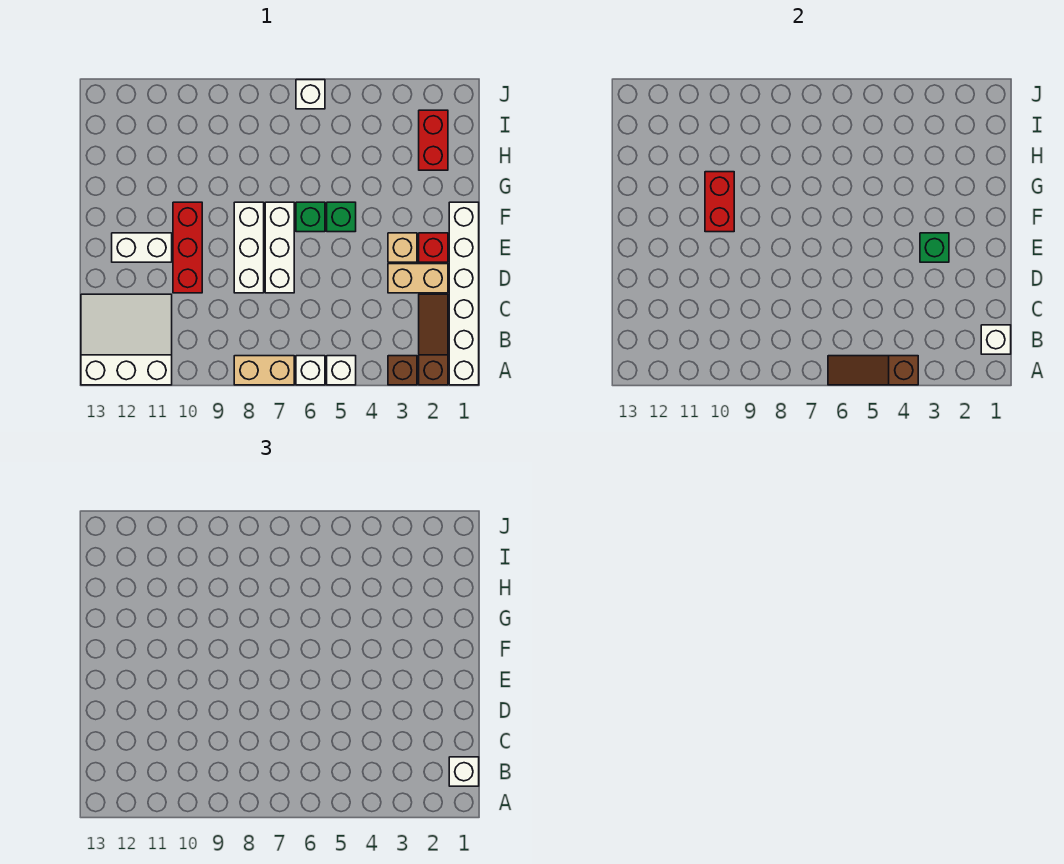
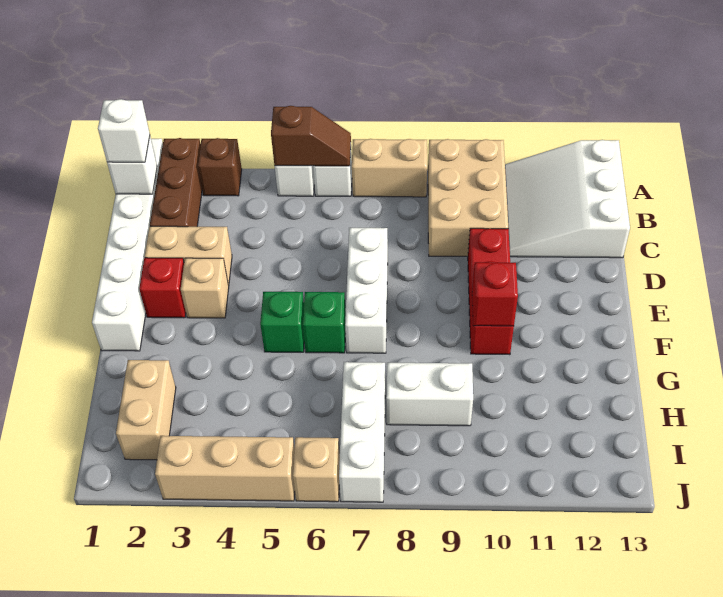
brown slope A2:C2 level 1 top A -> brown brick A2:C2 level 1
brown slope A4:A6 level 2 top 4 -> brown slope A5:A6 level 2 top 5
none -> tan brick A9:C10 level 1
white slope A11:C13 level 1 top A -> white slope A11:C13 level 1 top 13
white brick D8:F8 level 1 -> white brick H7:J7 level 1
green brick E3 level 2 -> none
white brick E11:E12 level 1 -> white brick H8:H9 level 1
red brick F10:G10 level 2 -> red brick F10 level 2
red brick H2:I2 level 1 -> tan brick H2:I2 level 1
none -> tan brick J3:J5 level 1
white brick J6 level 1 -> tan brick J6 level 1

